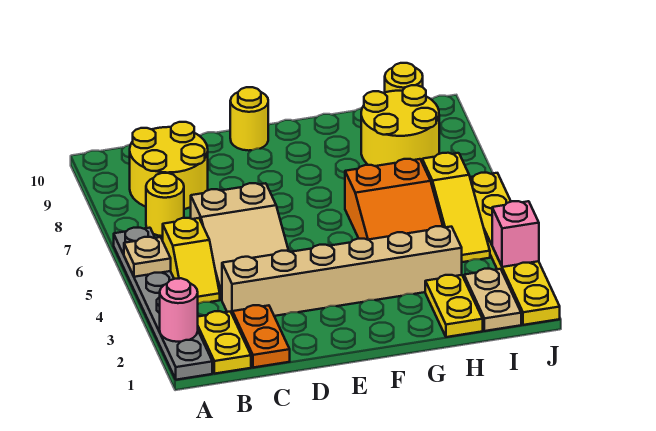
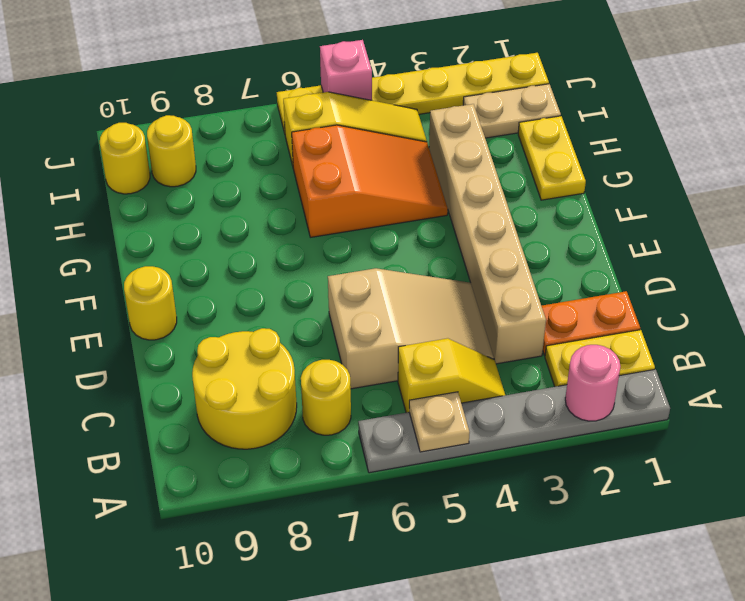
yellow plate H1:H2 level 1 -> yellow plate G1:H1 level 1
yellow round brick H8:I9 level 1 -> yellow round brick I9 level 1
pink brick J3 level 2 -> pink brick J5 level 2

